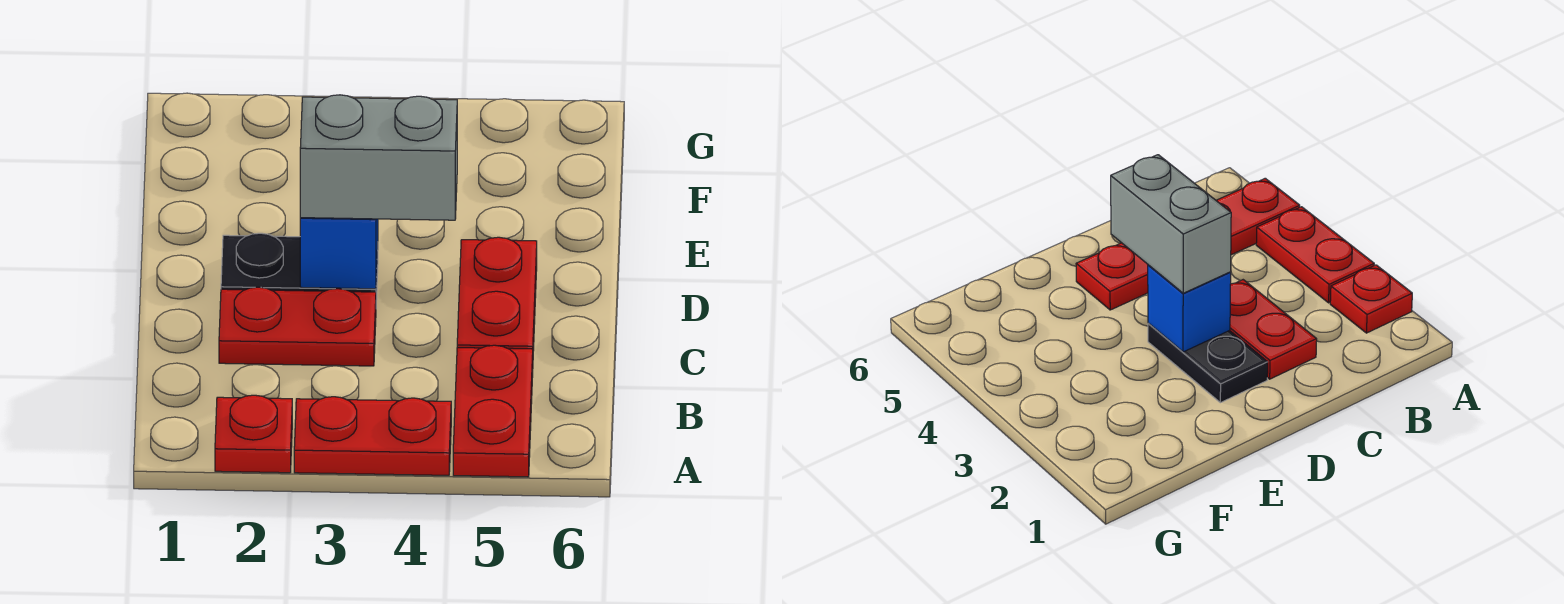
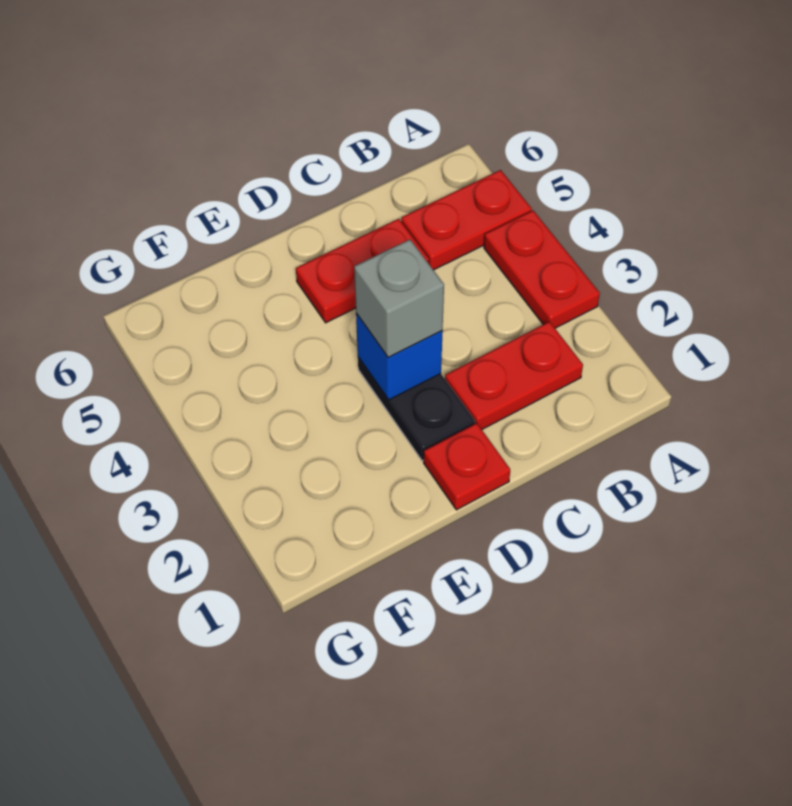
red plate A2 level 1 -> red plate D1 level 1
red plate C2:C3 level 1 -> red plate B2:C2 level 1
grey brick D3:D4 level 3 -> grey brick D3 level 3

